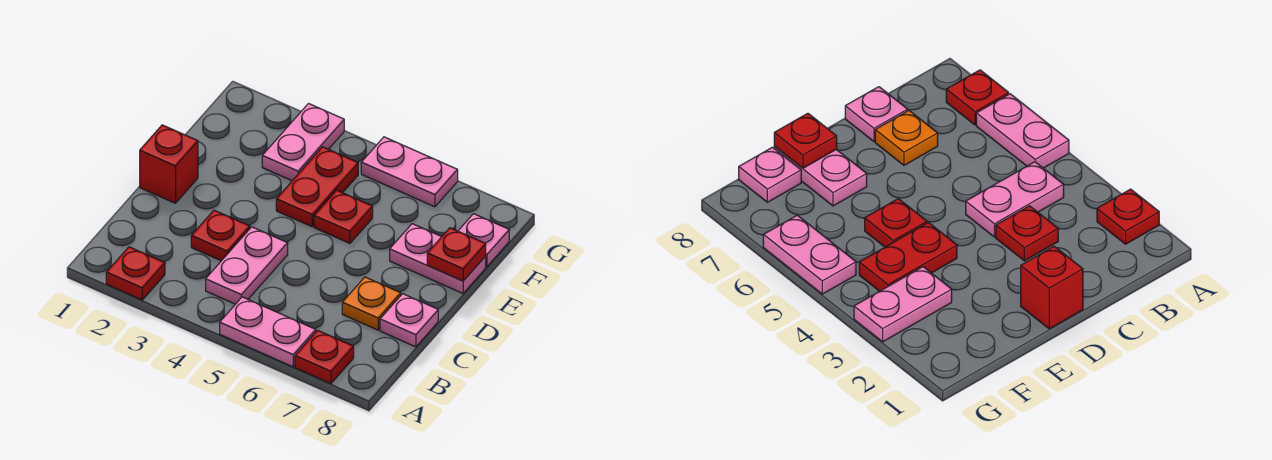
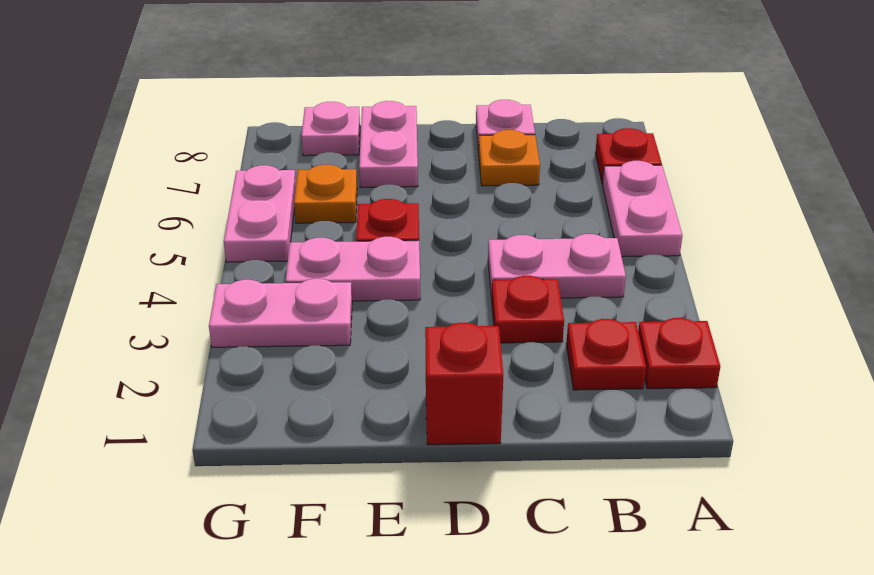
red plate E4:F4 level 1 -> pink plate E4:F4 level 1
red plate E8 level 2 -> red plate B2 level 1
none -> orange plate F6 level 1

